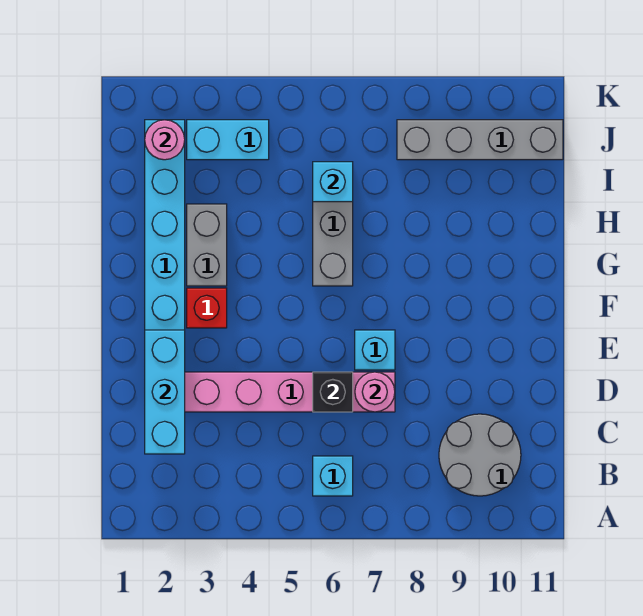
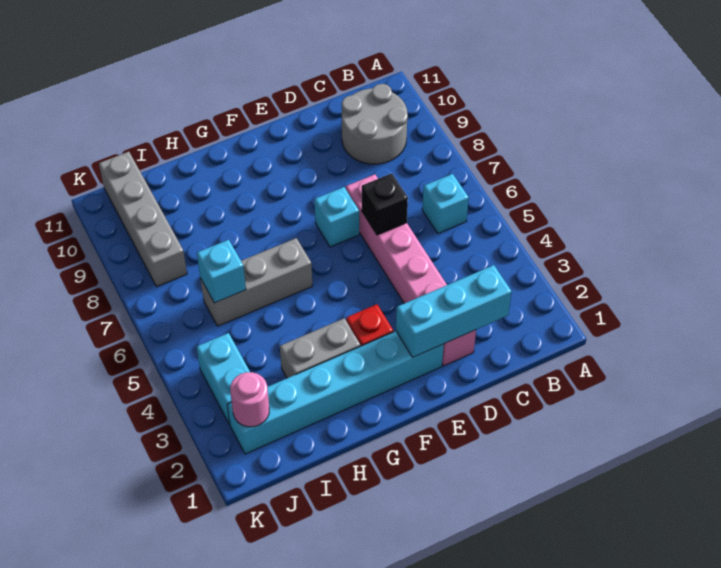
pink round brick D7 level 2 -> none

